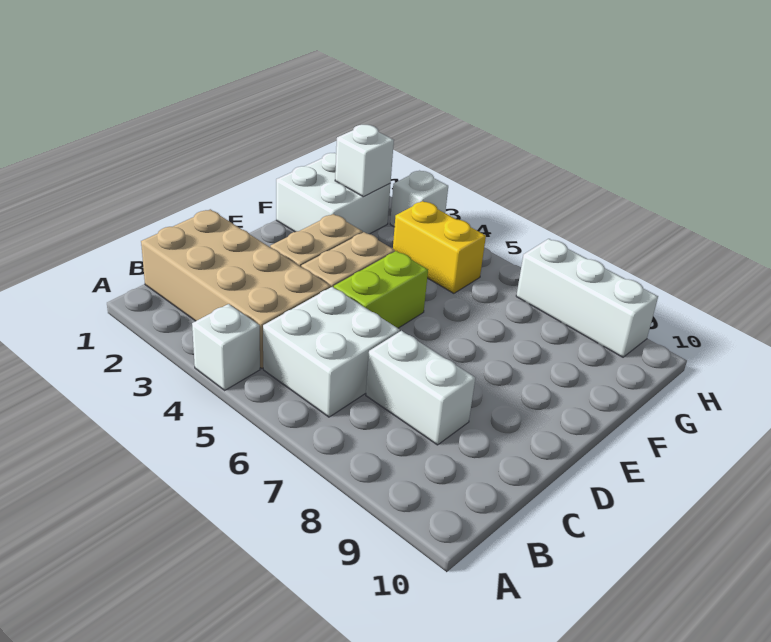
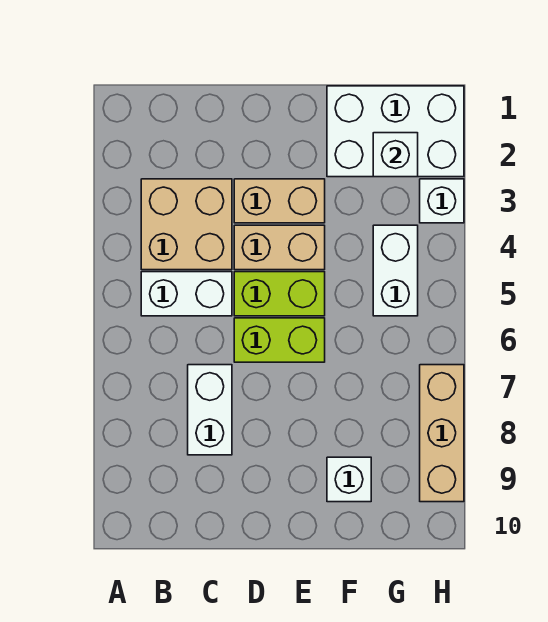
white brick A4 level 1 -> white brick F9 level 1
tan brick B1:C4 level 1 -> tan brick B3:C4 level 1
white brick B5:C6 level 1 -> white brick B5:C5 level 1
none -> lime brick D6:E6 level 1
white brick F1:G2 level 1 -> white brick F1:H2 level 1
yellow brick G4:G5 level 1 -> white brick G4:G5 level 1
white brick H7:H9 level 1 -> tan brick H7:H9 level 1

